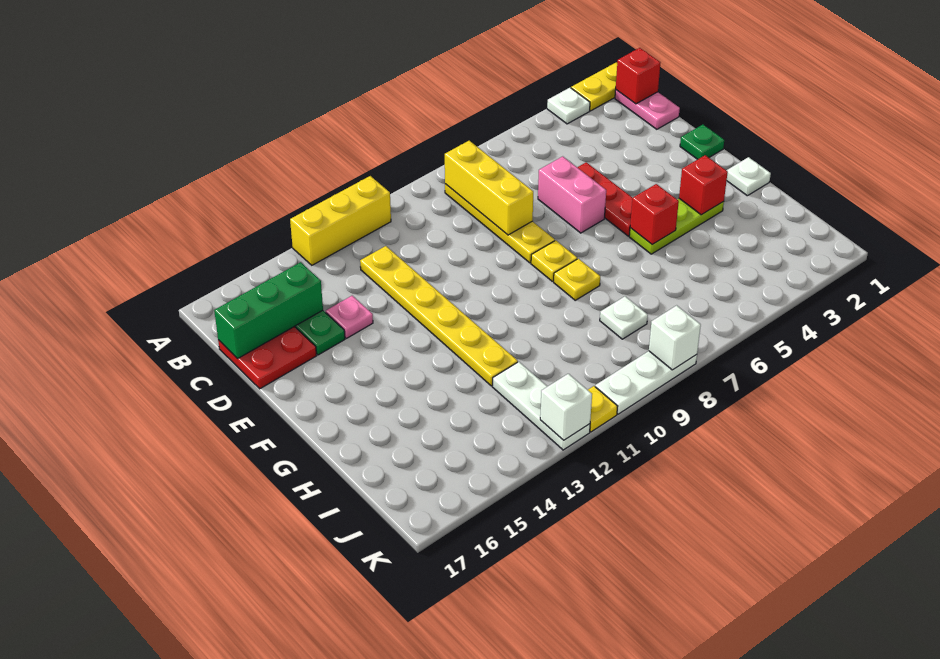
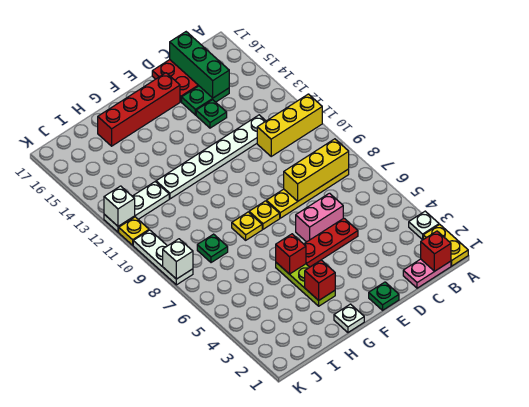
yellow brick A11:A13 level 1 -> yellow brick A11:C11 level 1
yellow plate C12:H12 level 1 -> white plate C12:H12 level 1
pink plate D14 level 1 -> green plate D14 level 1
none -> red brick E16:H16 level 1
white plate I8 level 1 -> green plate I8 level 1

